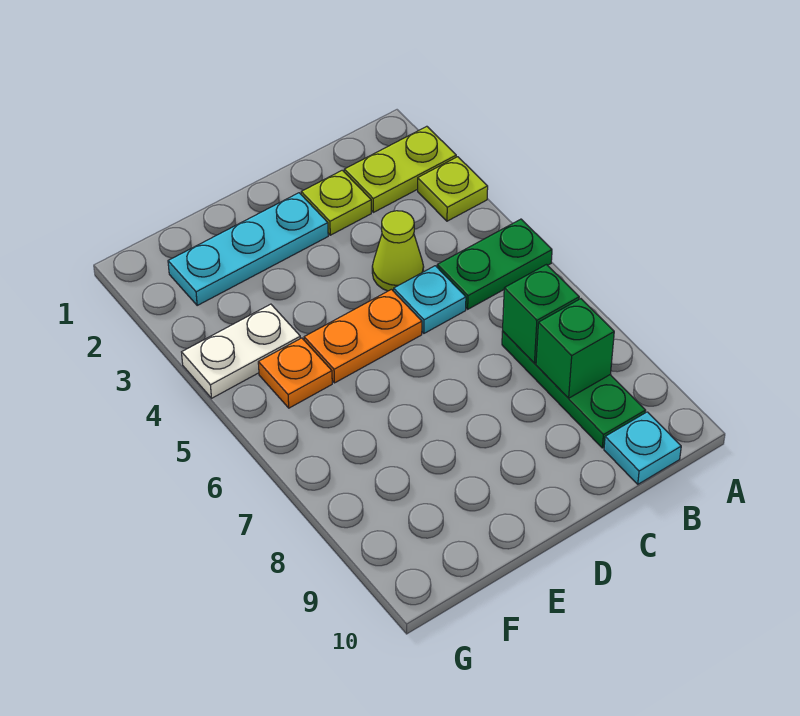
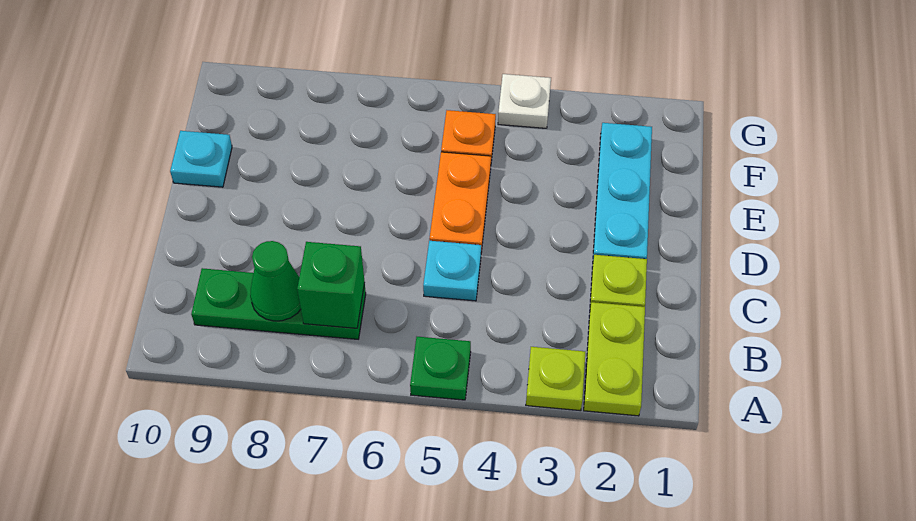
green plate A5:B5 level 1 -> green plate A5 level 1
green brick B8 level 2 -> green cone B8 level 2
cyan plate B10 level 1 -> cyan plate E10 level 1
lime cone C4 level 1 -> none
white plate F4:G4 level 1 -> white plate G4 level 1

